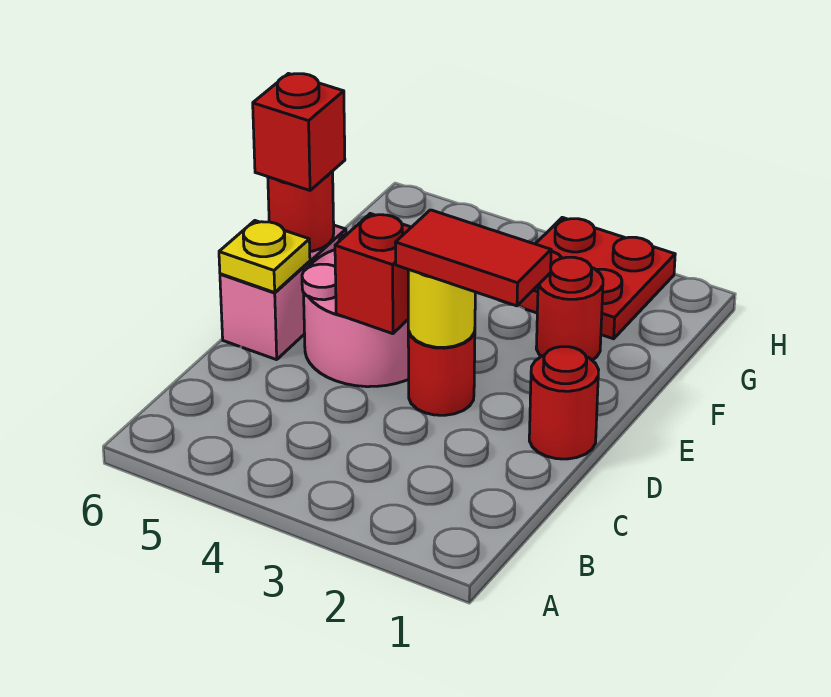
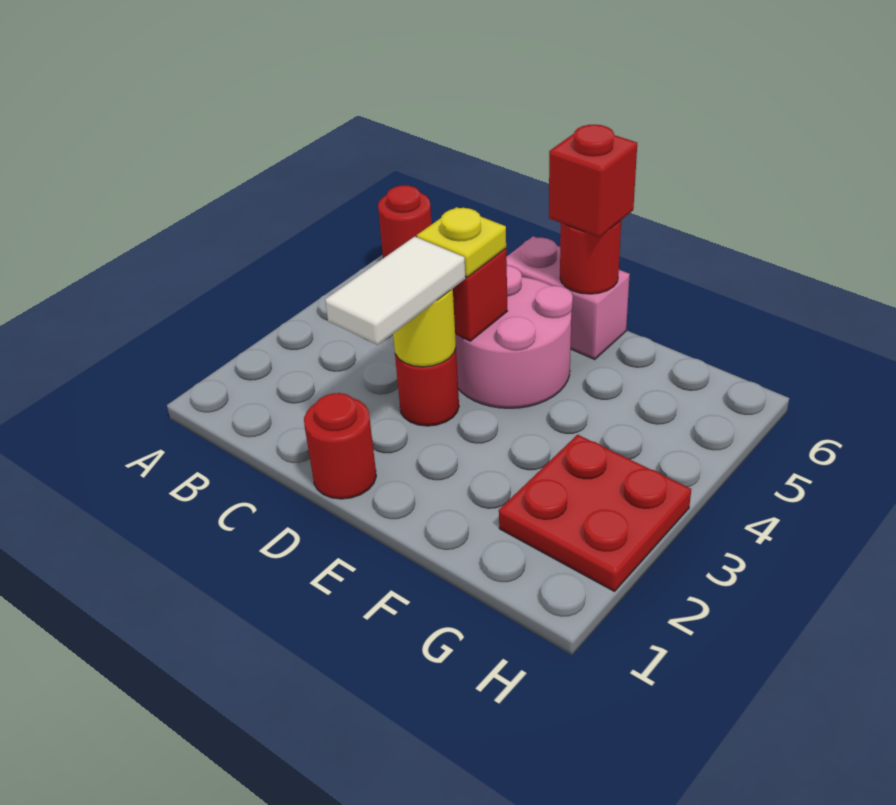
red tile D2:D3 level 3 -> white tile D2:D3 level 3
yellow plate D6 level 2 -> yellow plate D4 level 3
red round brick F2 level 1 -> red round brick A6 level 1

